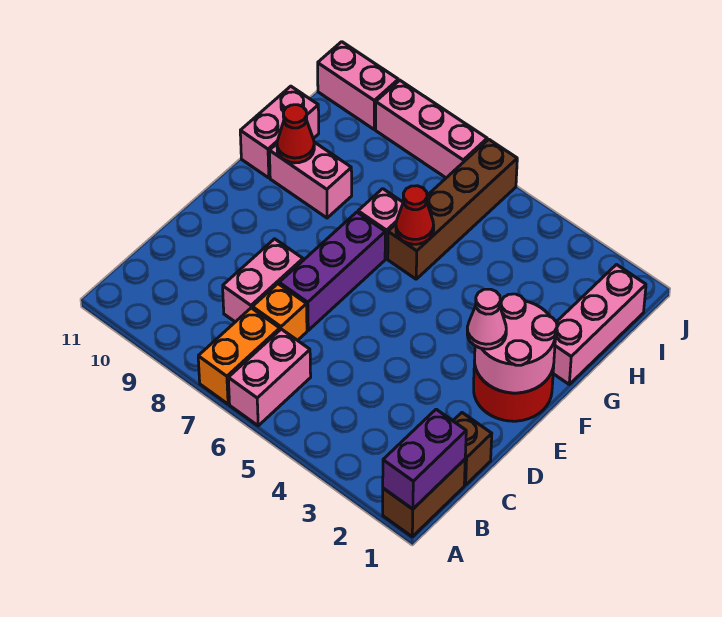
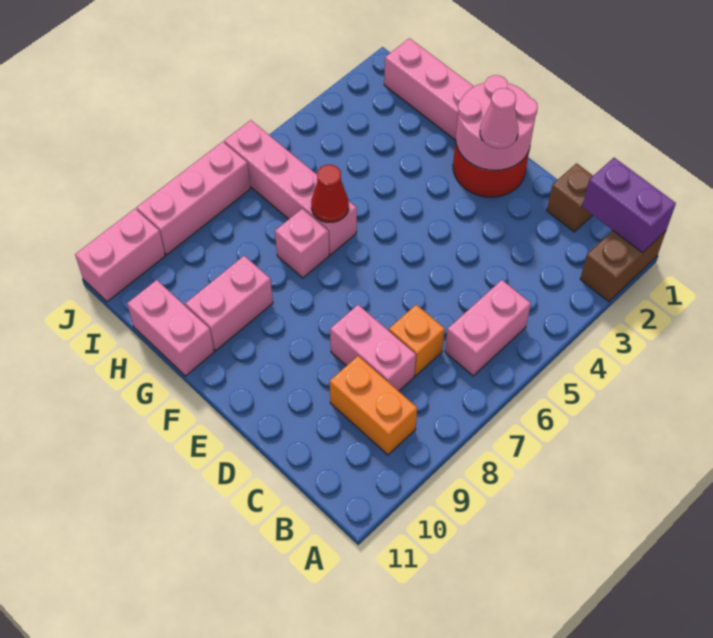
brown brick A1:B1 level 1 -> brown brick A1:A2 level 1
pink brick A6:B6 level 1 -> pink brick B5:B6 level 1
orange brick A7:B7 level 1 -> orange brick B9:C9 level 1
purple brick D7:F7 level 1 -> none
brown brick G6:J6 level 1 -> pink brick G6:J6 level 1
red cone G10 level 2 -> none

